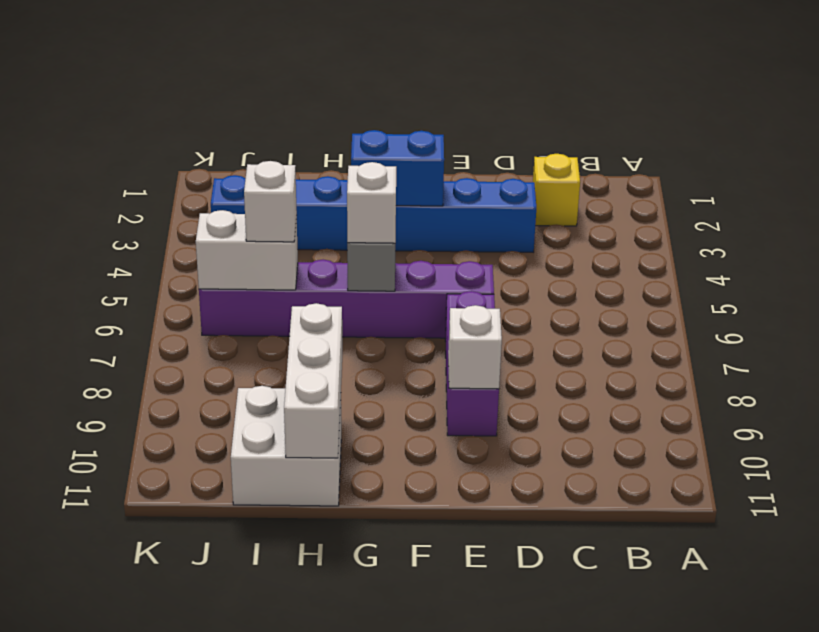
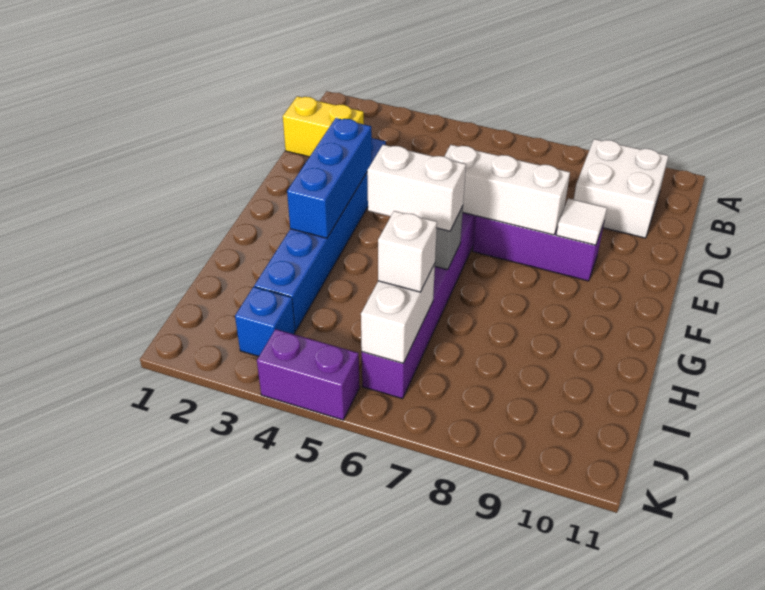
yellow brick C2 level 1 -> yellow brick C1:C2 level 1
white brick E9 level 2 -> white tile E9 level 2
blue brick F3:G3 level 2 -> blue brick E3:G3 level 2
white brick G6 level 3 -> white brick G5:G6 level 3
white brick H9:H11 level 2 -> white brick E6:E8 level 2
white brick H10:I11 level 1 -> white brick B9:C10 level 1
none -> purple brick K4:K5 level 1

